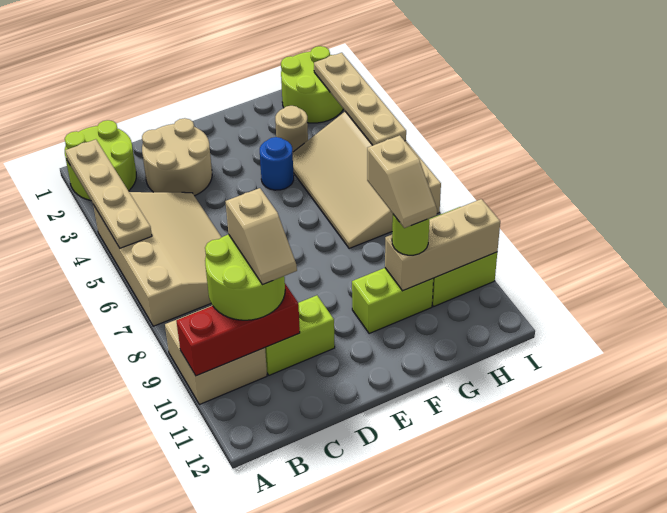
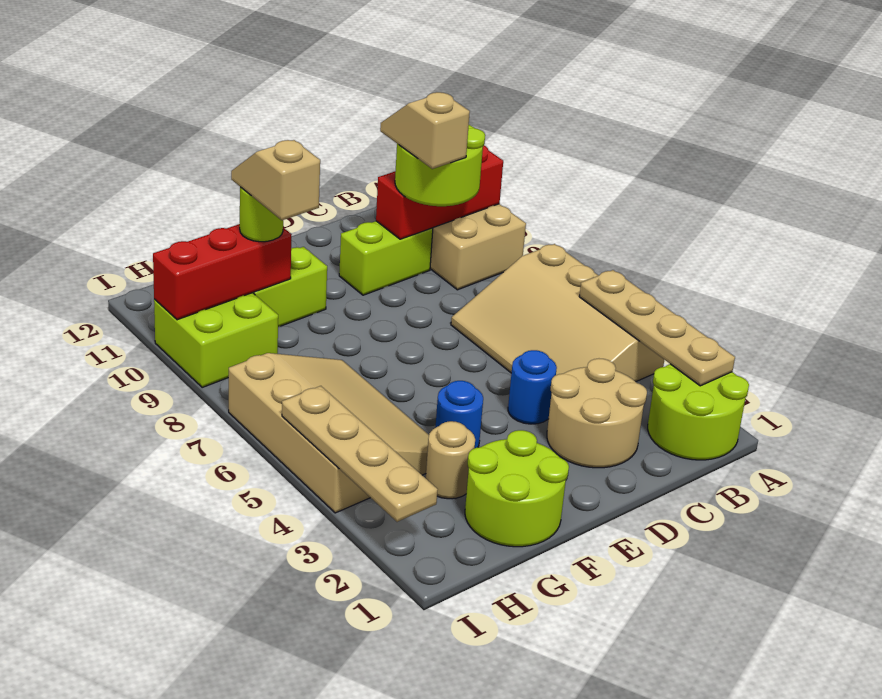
none -> blue round brick D4 level 1
tan brick G10:I10 level 2 -> red brick G10:I10 level 2
lime round brick H1:I2 level 1 -> lime round brick F1:G2 level 1

